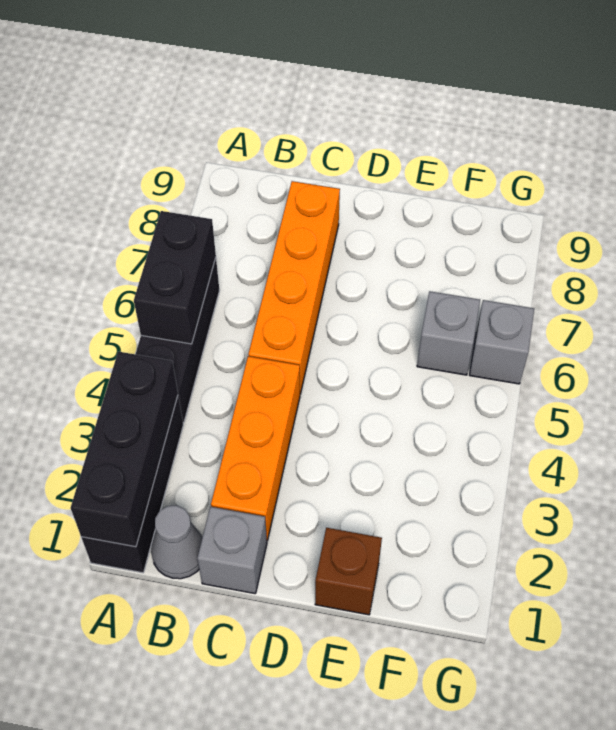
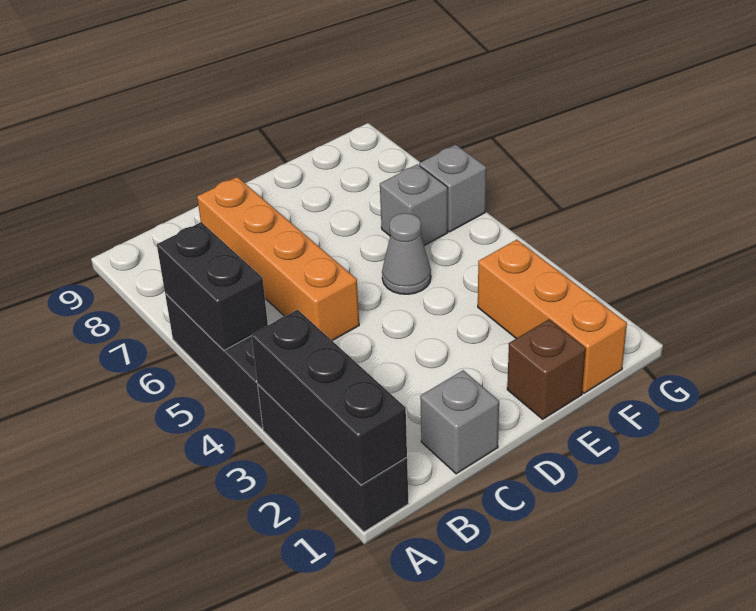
grey cone B1 level 1 -> grey cone E5 level 1
orange brick C2:C4 level 1 -> orange brick F1:F3 level 1

